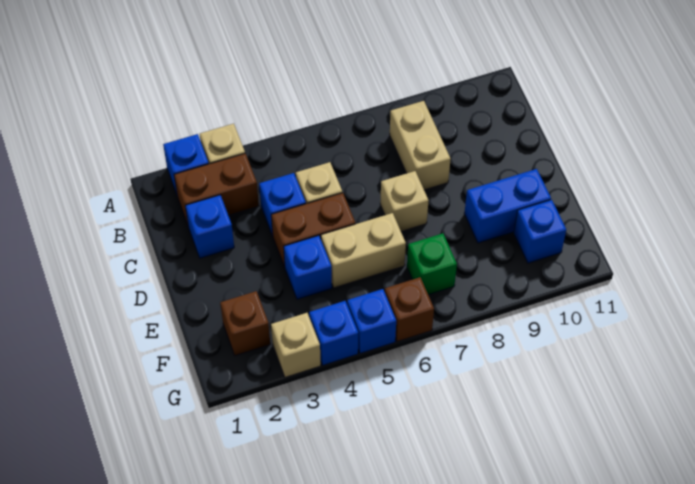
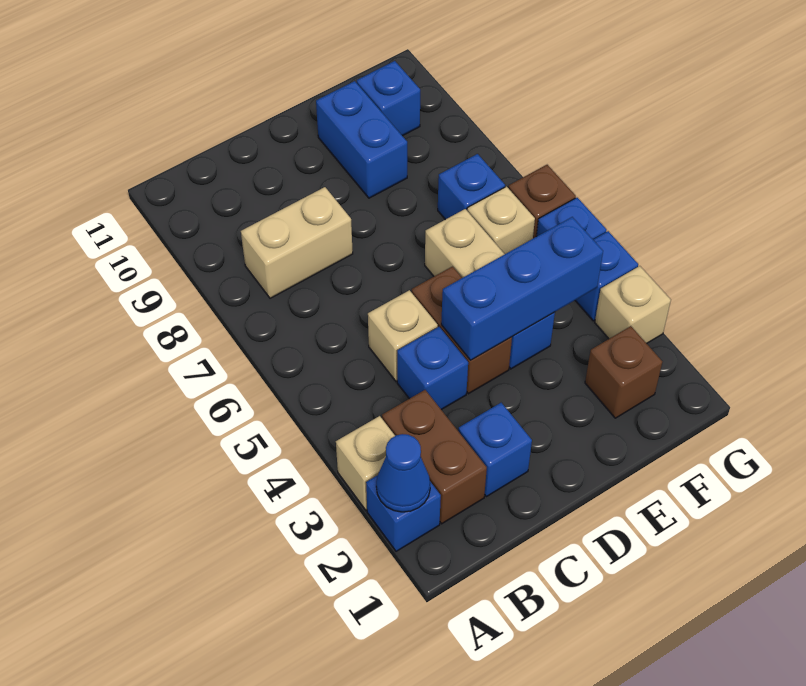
none -> blue cone A2 level 2
none -> blue brick D4:F4 level 2
tan brick D7 level 1 -> tan brick F6 level 1
green brick F7 level 1 -> blue brick F7 level 1

